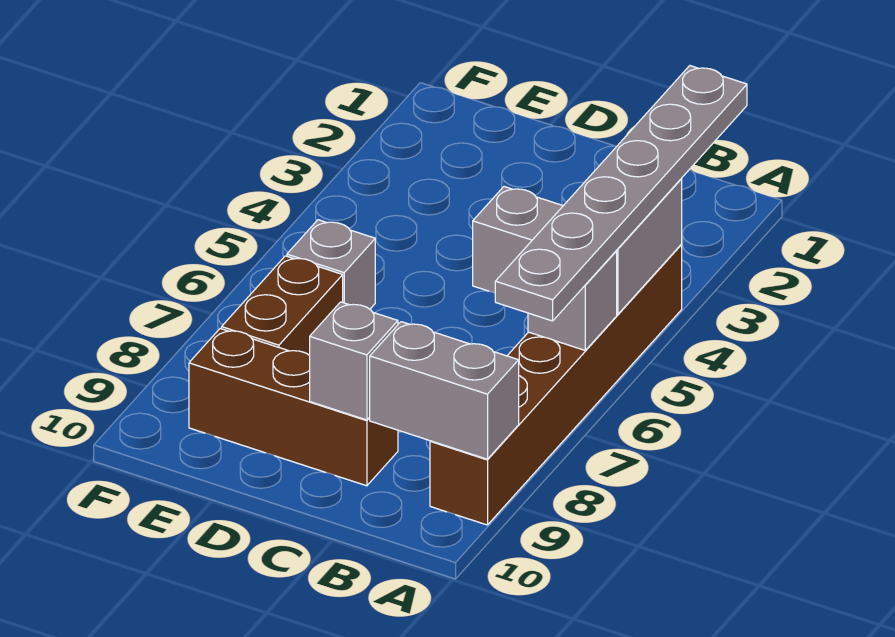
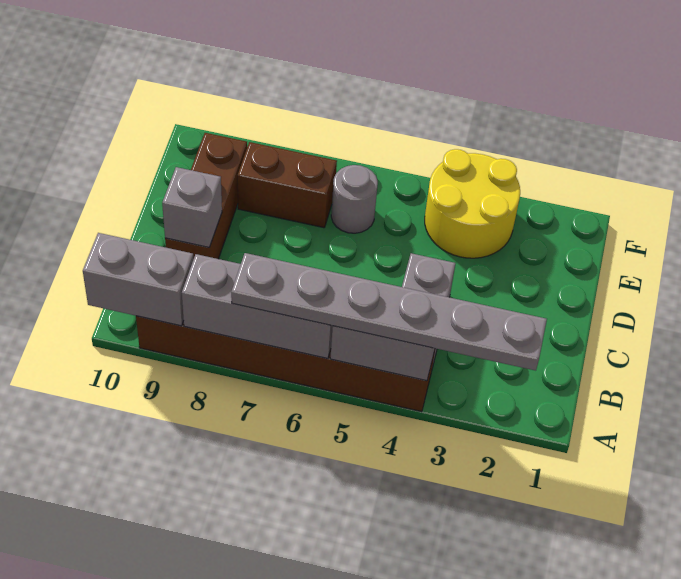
grey brick A6 level 2 -> grey brick A6:A8 level 2
grey brick A9:B9 level 2 -> grey brick A9:A10 level 2
none -> yellow round brick E3:F4 level 1
grey brick E6 level 1 -> grey round brick E6 level 1

